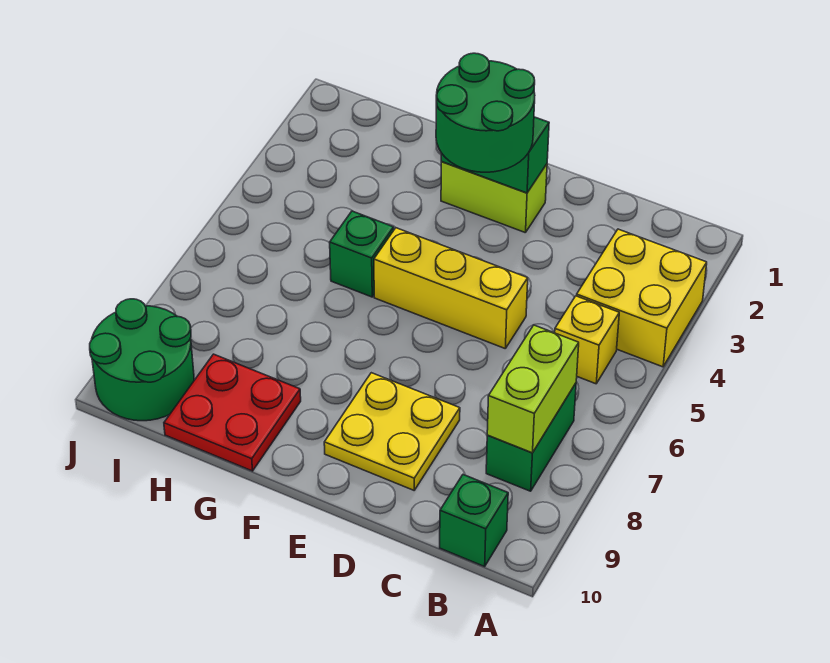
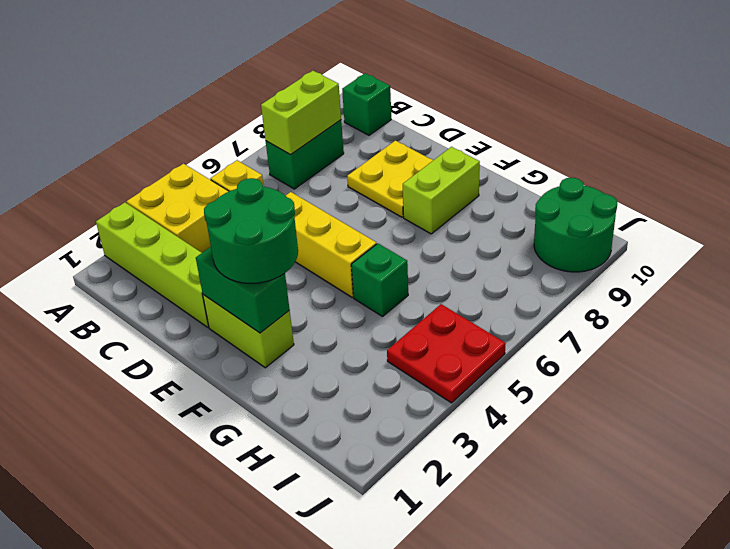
none -> lime brick A2:D2 level 1
none -> lime brick F8:F9 level 1
red plate G9:H10 level 1 -> red plate I4:J5 level 1

